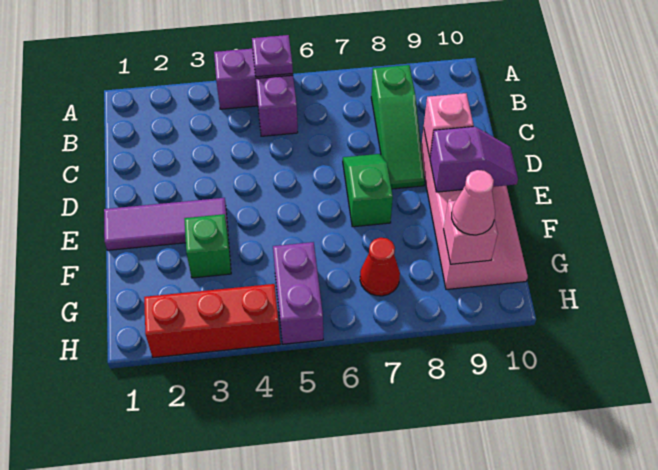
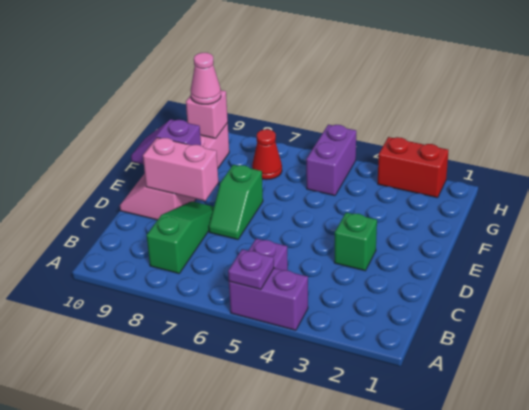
pink brick D9 level 2 -> pink brick D8:D9 level 2
purple tile E1:E3 level 1 -> none
green brick F3 level 1 -> green brick D3 level 1
red brick H2:H4 level 1 -> red brick H2:H3 level 1

